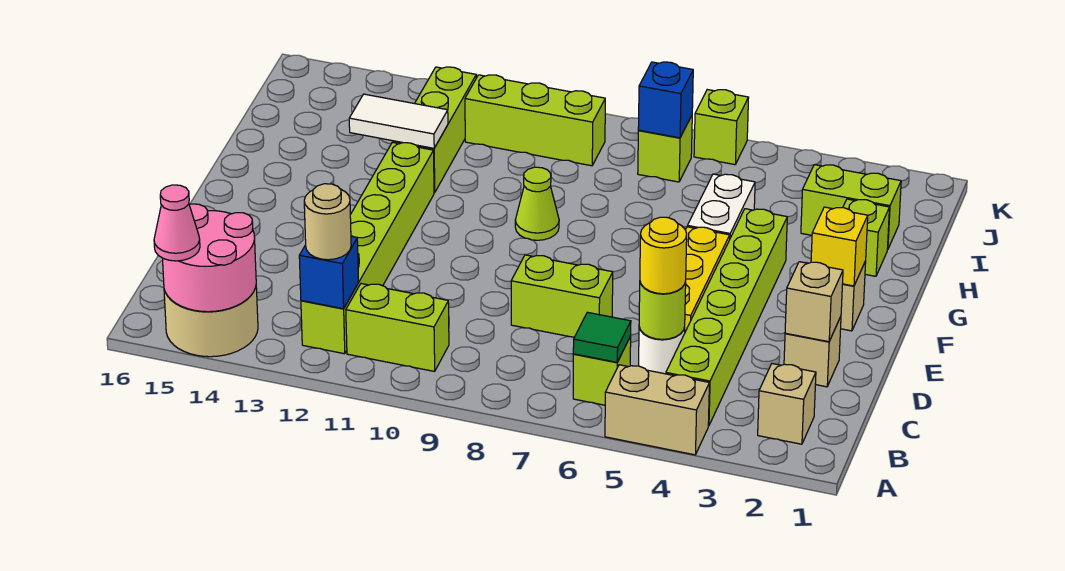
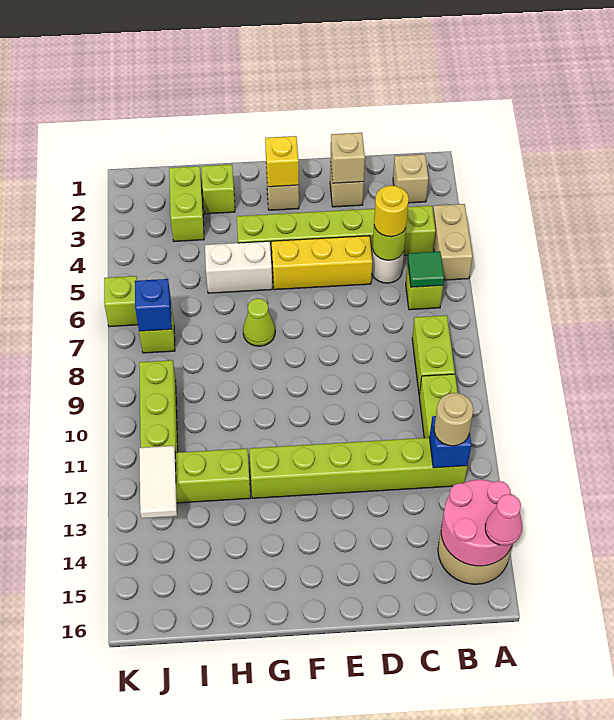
lime brick D7:D8 level 1 -> lime brick B8:B9 level 1
lime cone G9 level 1 -> lime cone G7 level 1
white tile H12:H13 level 2 -> white tile J12:J13 level 2

